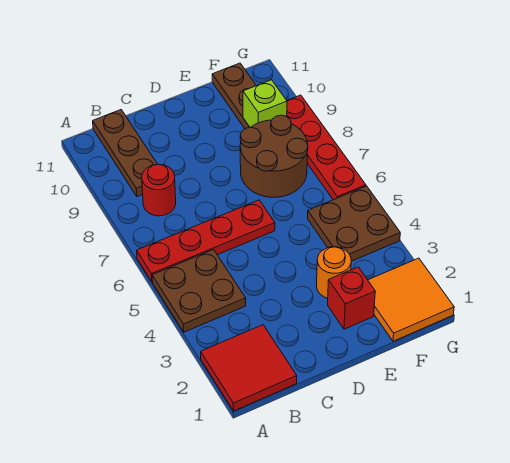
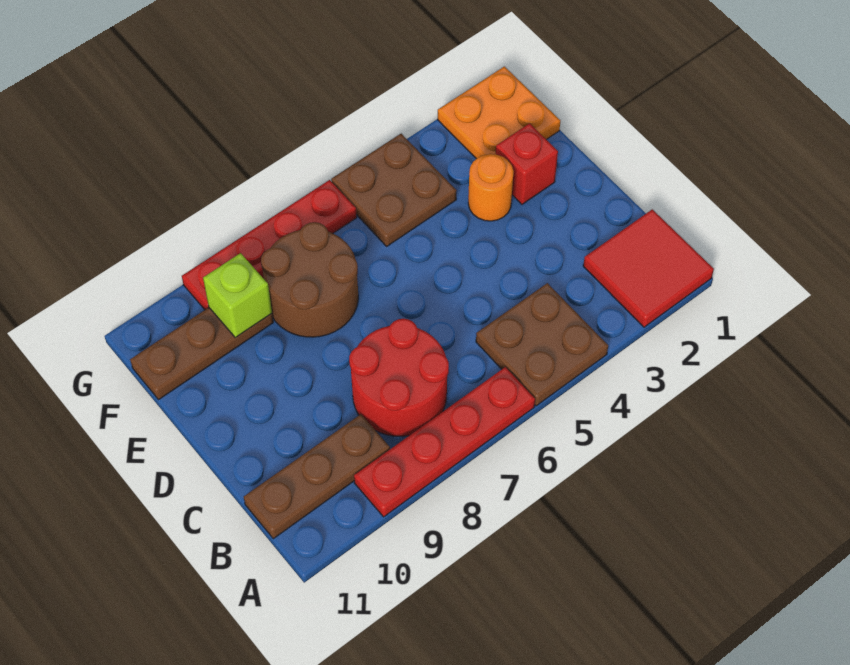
red plate A6:D6 level 1 -> red plate A6:A9 level 1
red round brick B8 level 1 -> red round brick B7:C8 level 1
orange tile F1:G2 level 1 -> orange plate F1:G2 level 1

